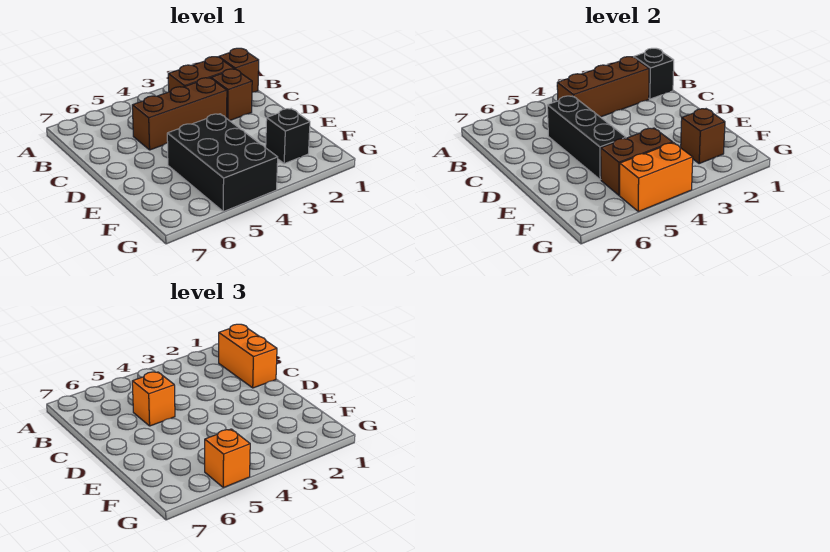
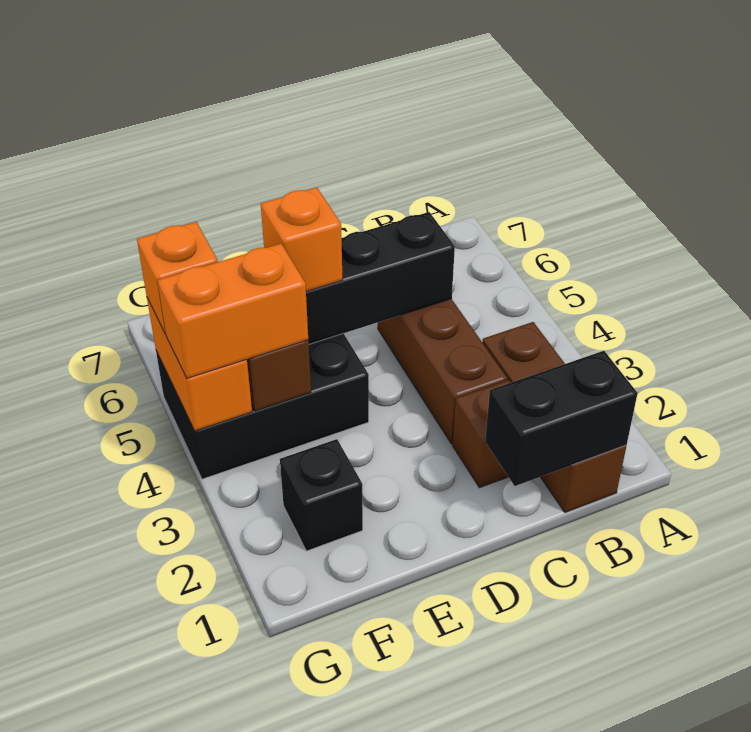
black brick B1 level 2 -> black brick B1:C1 level 2
orange brick B1:C1 level 3 -> orange brick F4:G4 level 3
brown brick B2:B4 level 2 -> none
orange brick C5 level 3 -> orange brick E5 level 3
brown brick F2 level 2 -> none

